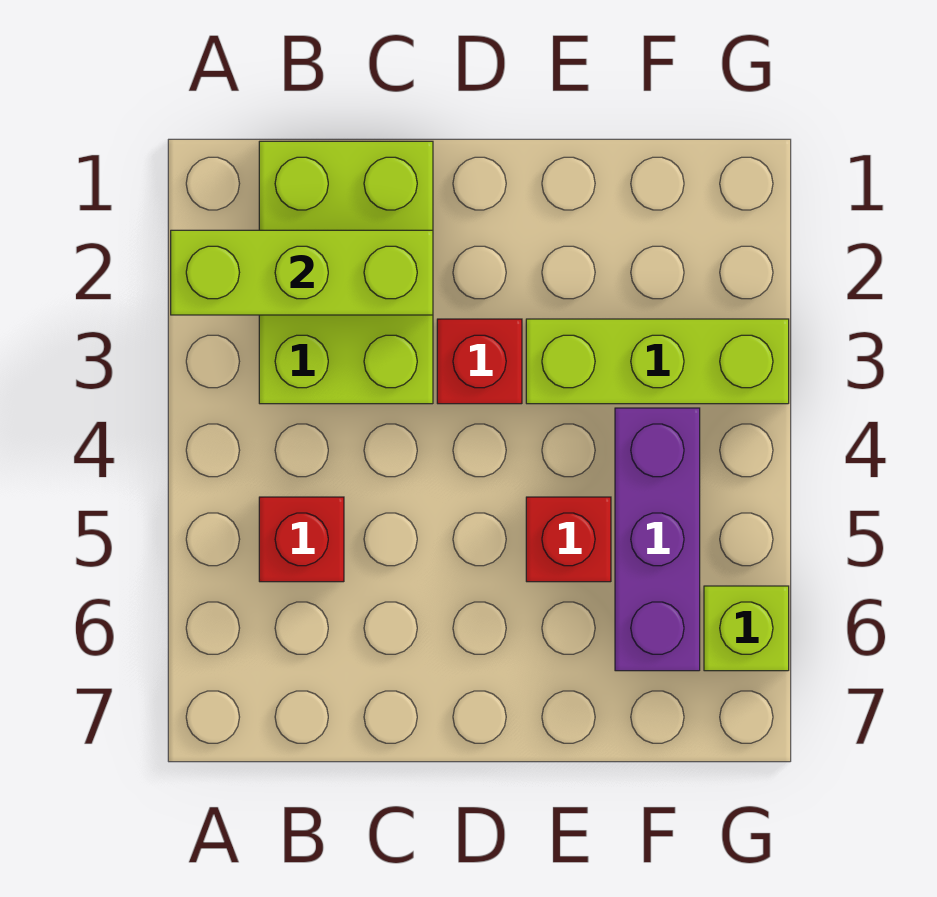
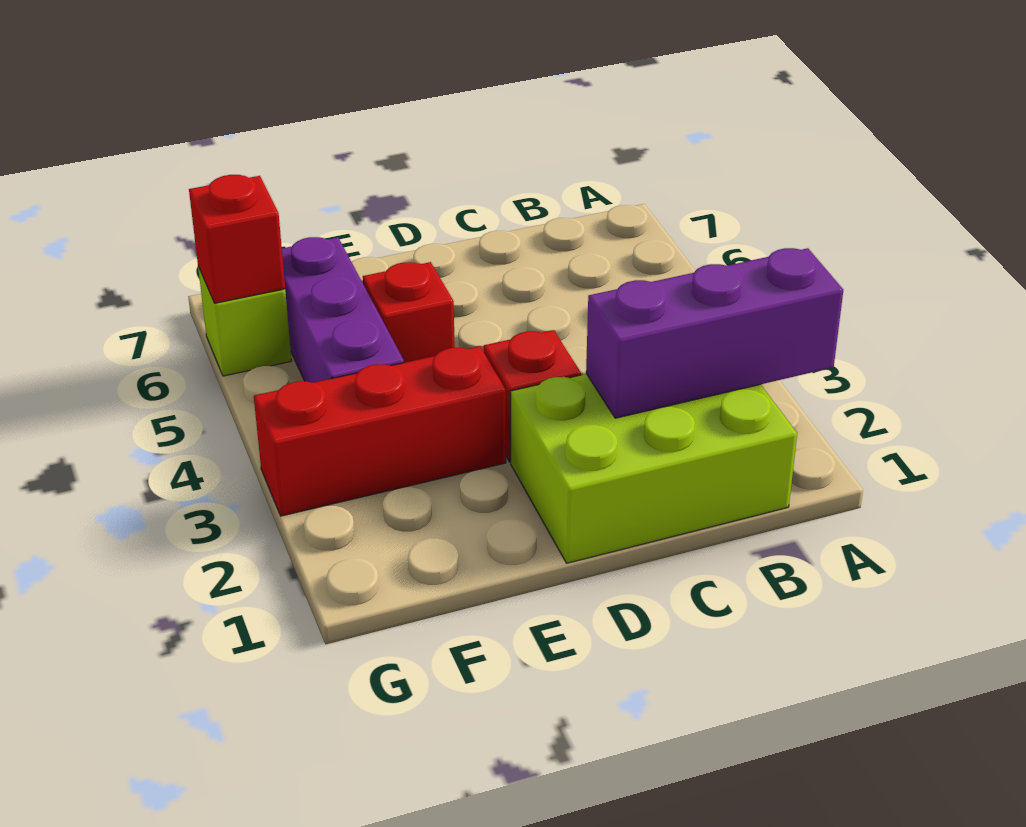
lime brick A2:C2 level 2 -> purple brick A2:C2 level 2
lime brick B1:C3 level 1 -> lime brick B1:D2 level 1
red brick B5 level 1 -> red brick G6 level 2
lime brick E3:G3 level 1 -> red brick E3:G3 level 1

